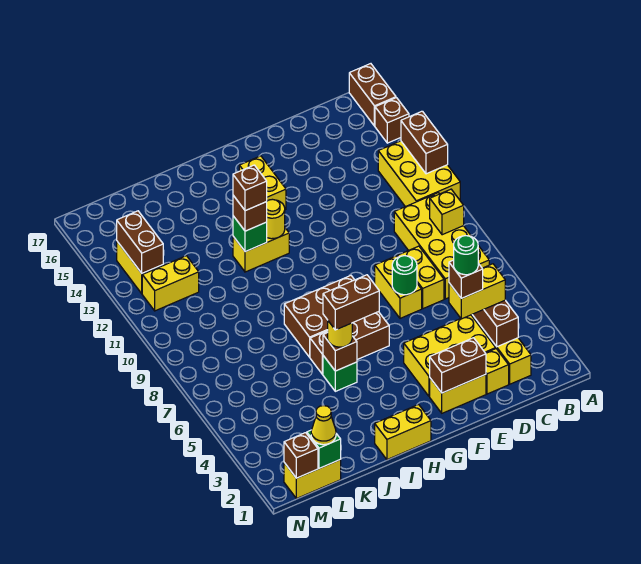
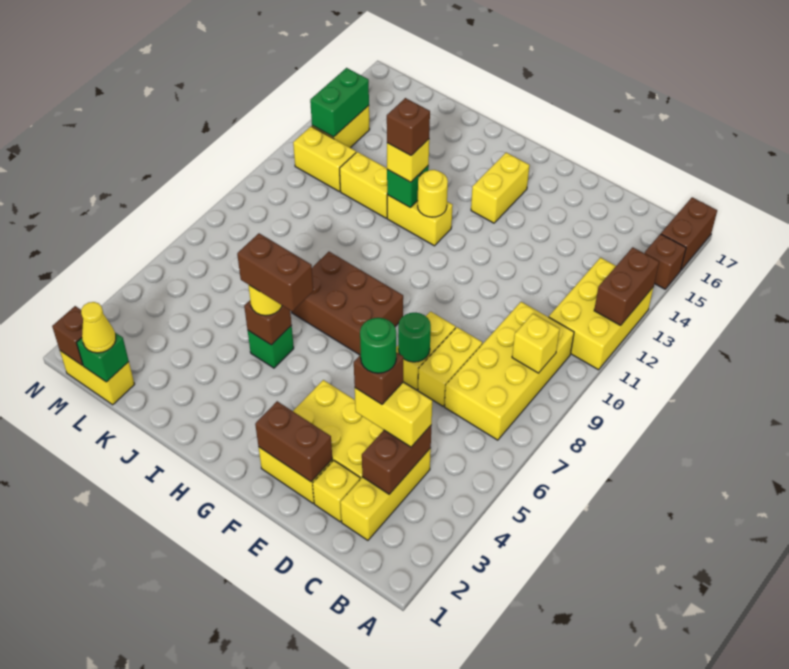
brown brick G6:I6 level 1 -> none
yellow brick H1:I1 level 1 -> yellow brick J12:K12 level 1
brown brick I12 level 3 -> yellow brick I12 level 3
brown brick M13:M14 level 2 -> green brick M13:M14 level 2

